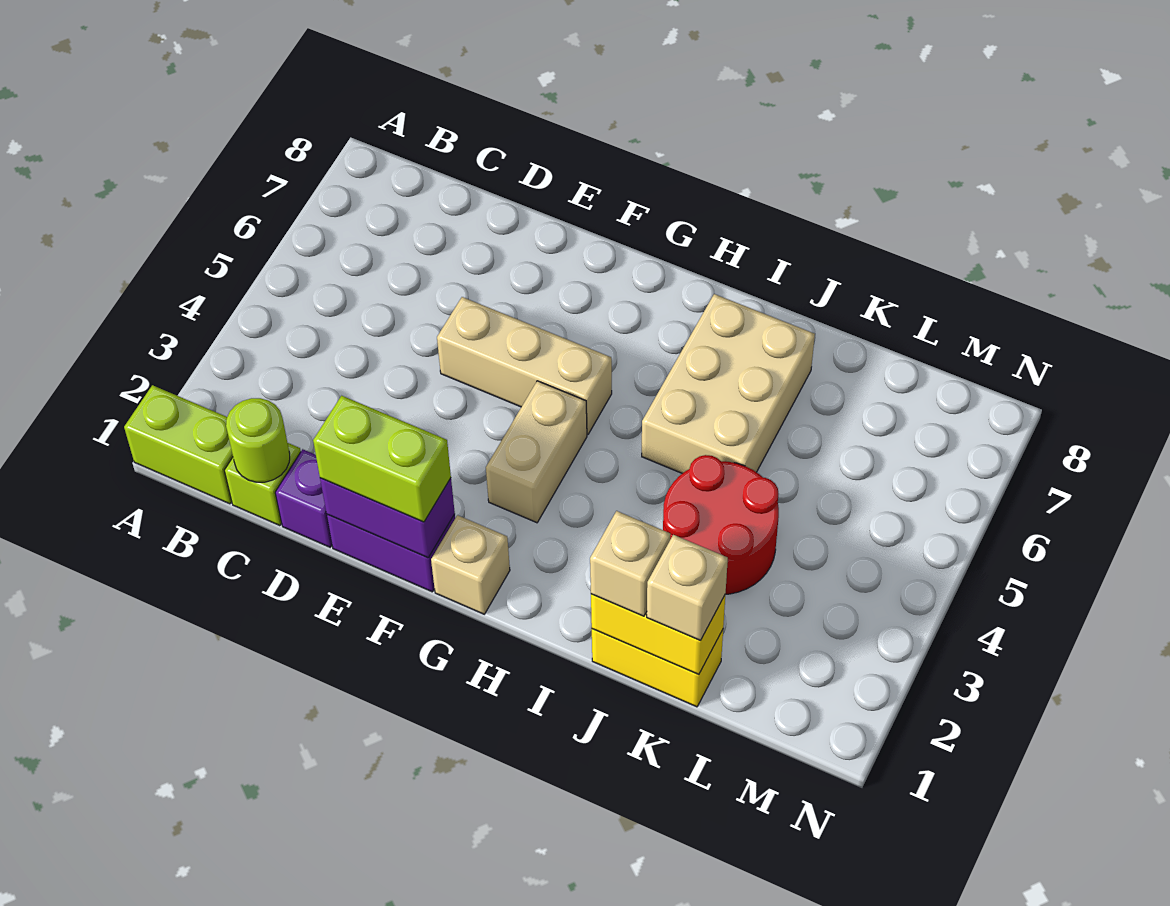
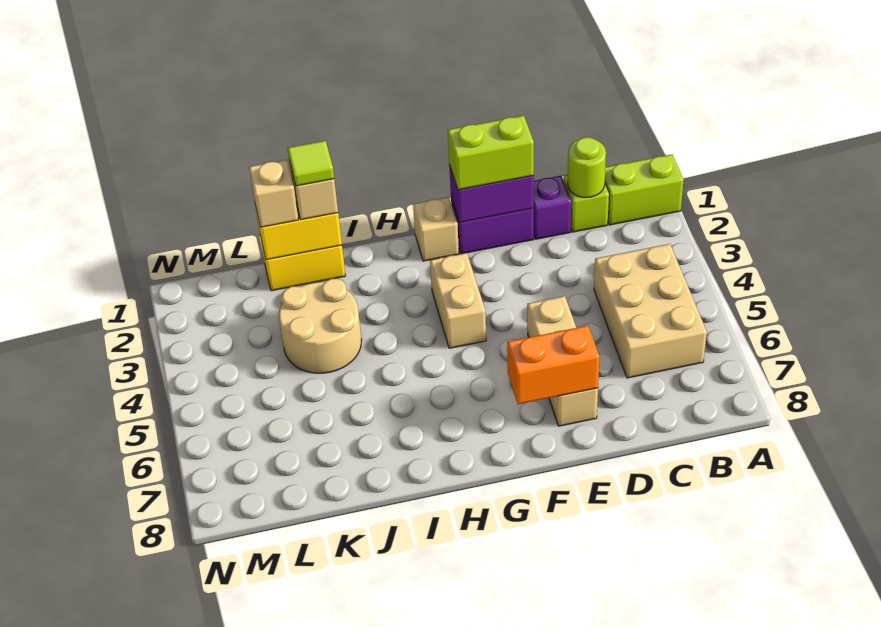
tan brick E5:G5 level 1 -> tan brick E5:E7 level 1
none -> orange brick E7:F7 level 2
tan brick I5:J7 level 1 -> tan brick B4:C6 level 1
none -> lime tile J1 level 4
red round brick J3:K4 level 1 -> tan round brick J3:K4 level 1

